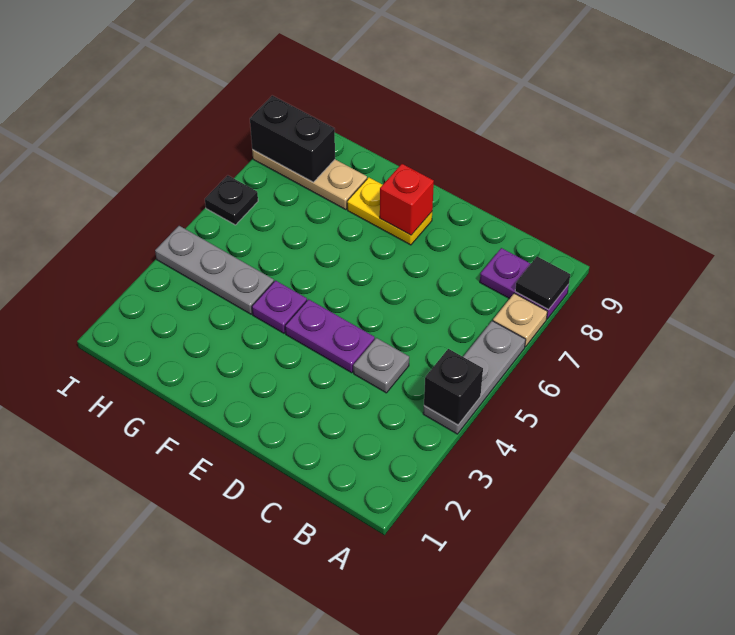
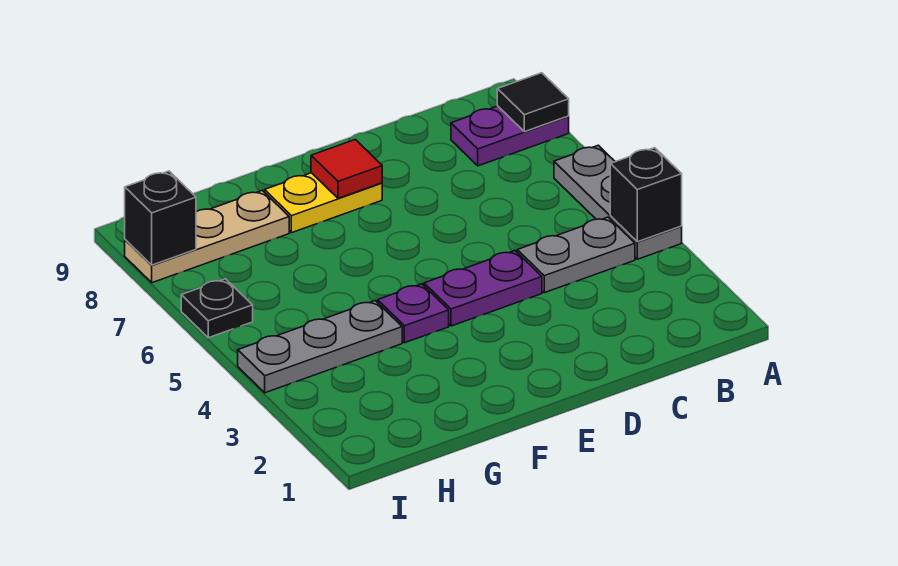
tan plate A7 level 1 -> none
grey plate C4 level 1 -> grey plate B4:C4 level 1
red brick E8 level 2 -> red tile E8 level 2
black brick H8:I8 level 2 -> black brick I8 level 2

